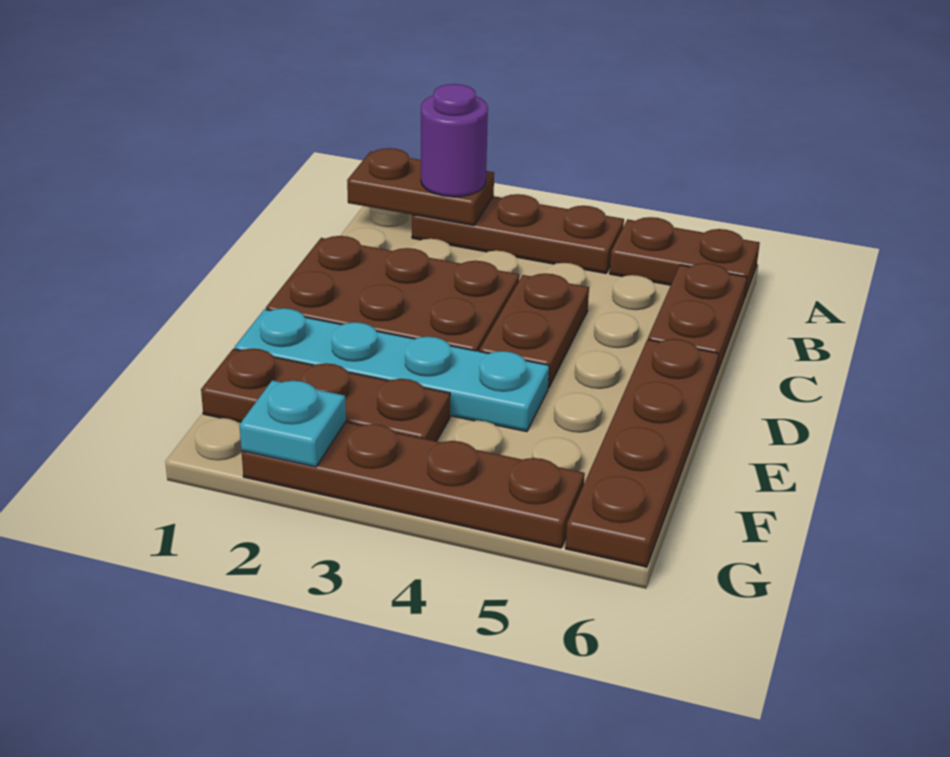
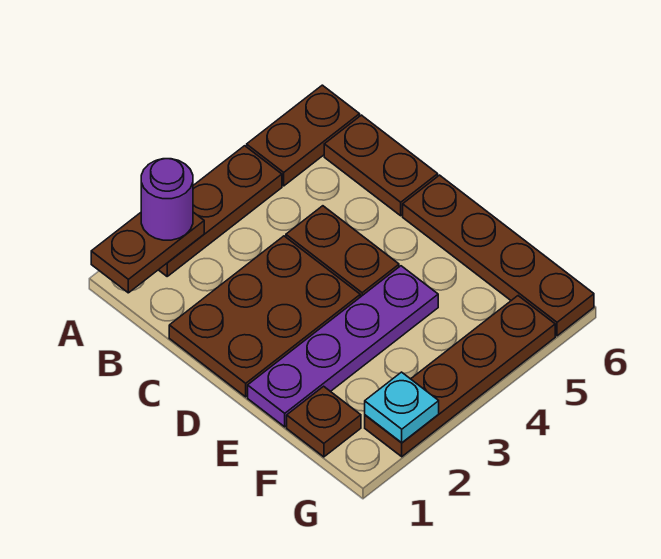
cyan plate E1:E4 level 1 -> purple plate E1:E4 level 1
brown plate F1:F3 level 1 -> brown plate F1 level 1

